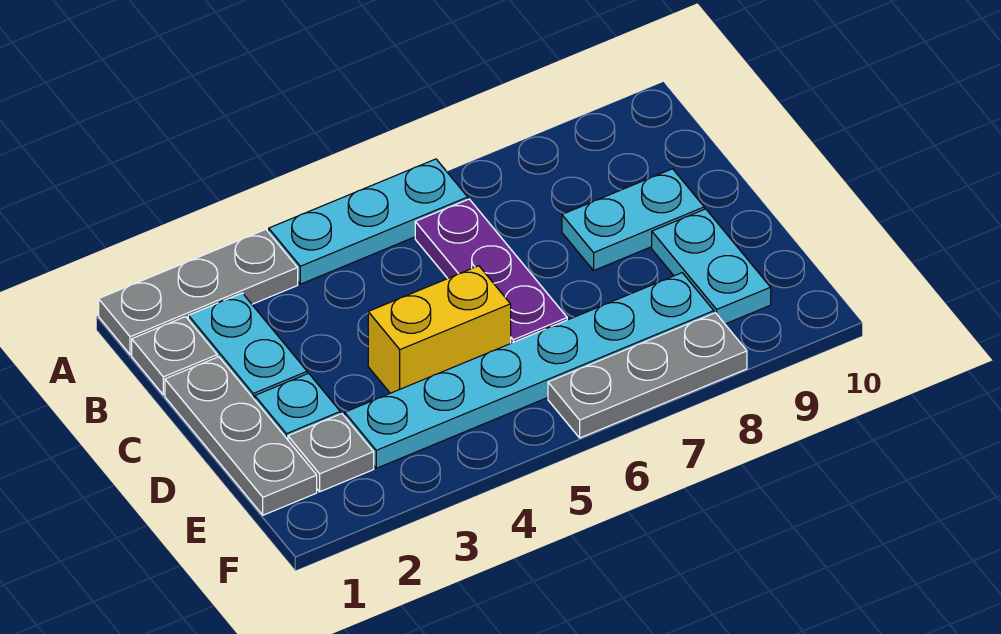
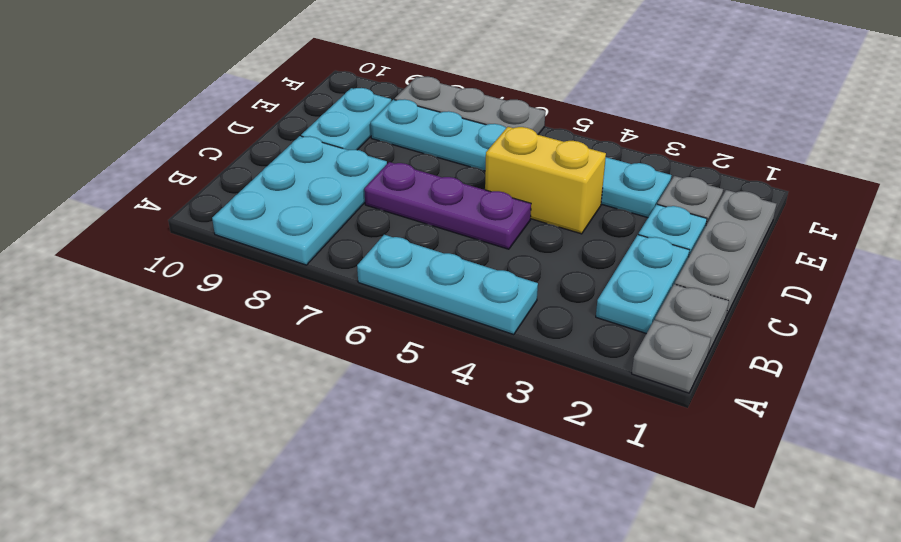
grey plate A1:A3 level 1 -> grey plate A1 level 1
purple plate B6:D6 level 1 -> purple plate C5:C7 level 1
cyan plate C8:C9 level 1 -> cyan plate A8:C9 level 1

